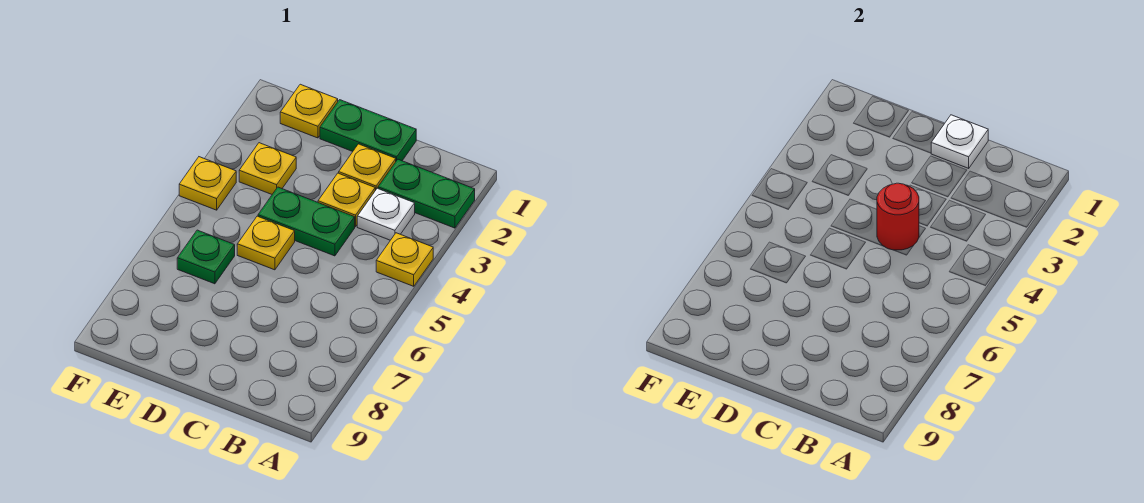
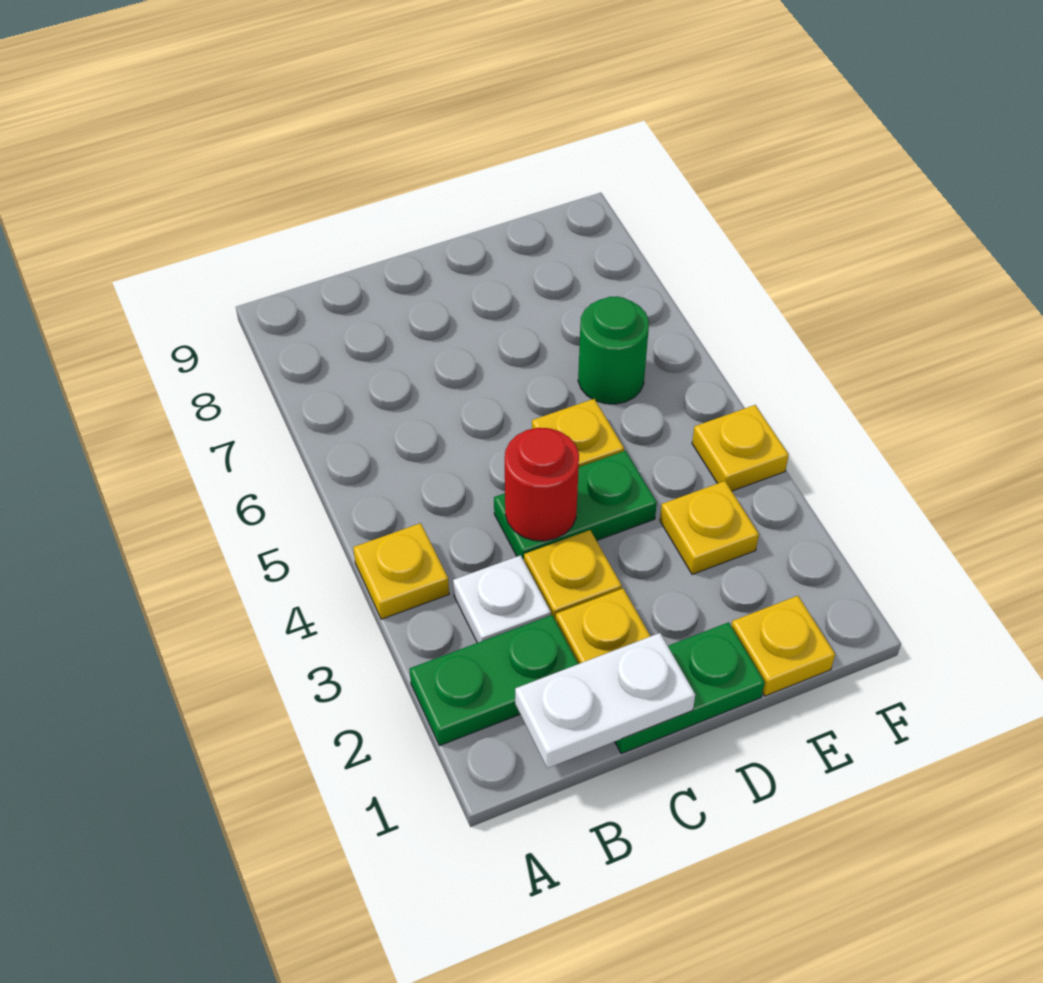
white plate C1 level 2 -> white plate B1:C1 level 2
green plate E6 level 1 -> green round brick E6 level 1

